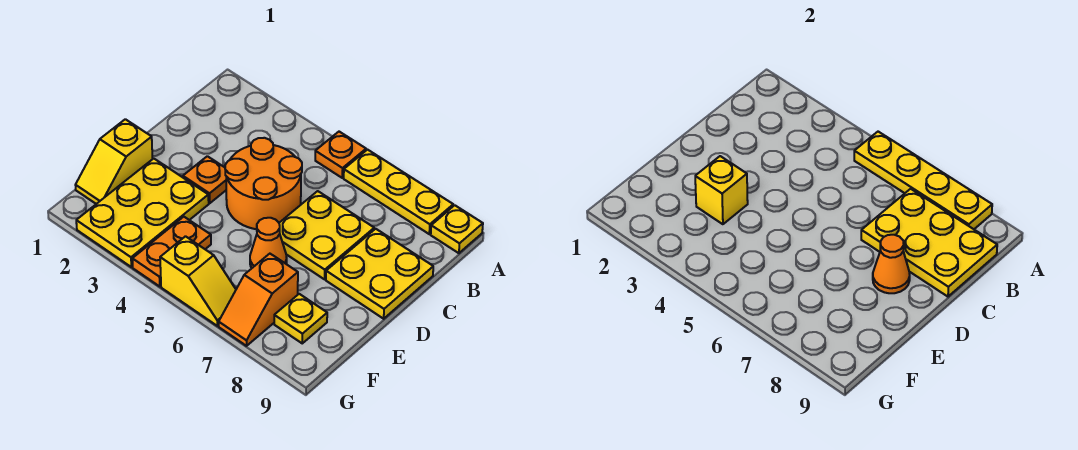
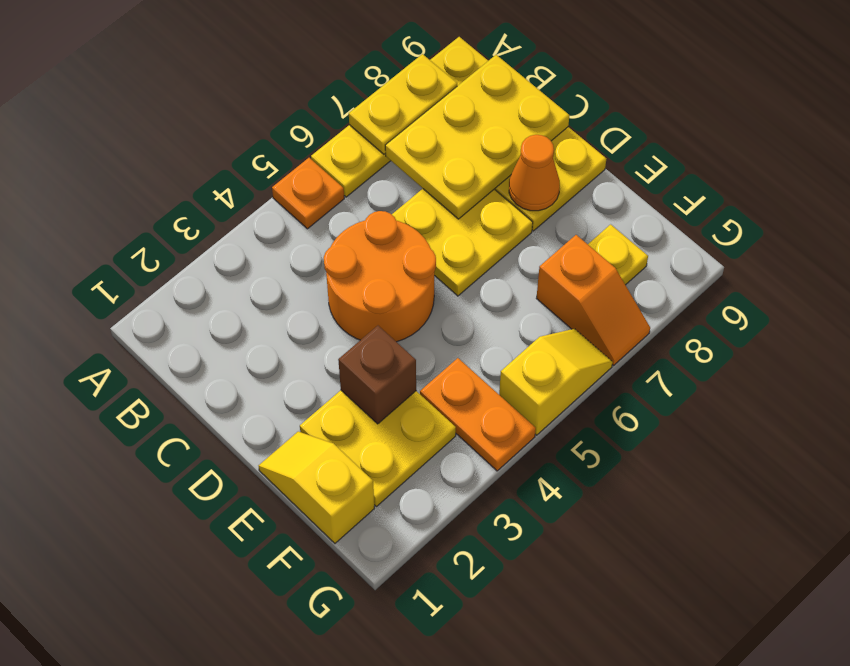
yellow plate A5:A8 level 2 -> yellow plate A7:A8 level 2
orange plate D3 level 1 -> none
yellow slope E1:F1 level 1 top E -> yellow slope E1:F1 level 1 top F
yellow plate E2:G3 level 1 -> yellow plate E2:F3 level 1
yellow brick E3 level 2 -> brown brick E3 level 2
orange cone E6 level 1 -> none

